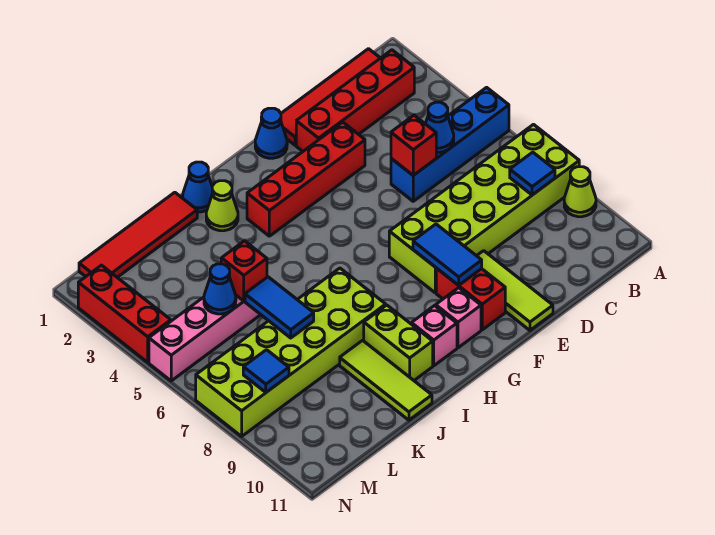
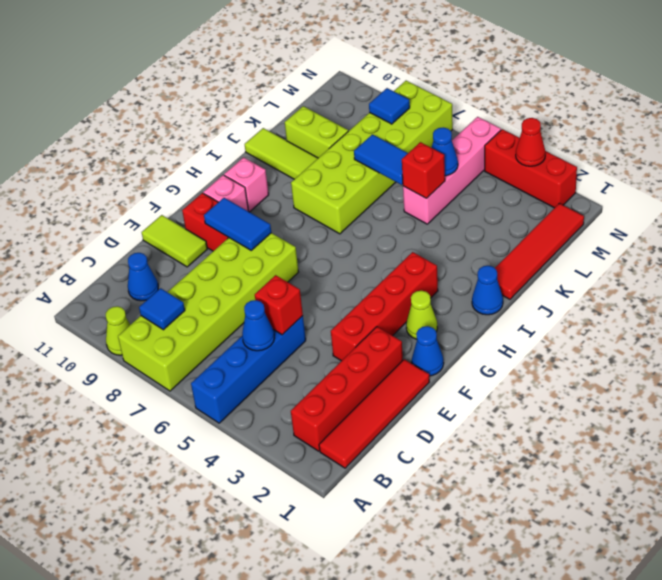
none -> blue cone C10 level 1
lime tile E9:E11 level 1 -> lime tile E10:E11 level 1
lime cone I2 level 1 -> lime cone G2 level 1
lime brick I9:I10 level 1 -> lime brick K9:K10 level 1
none -> red cone N3 level 2

